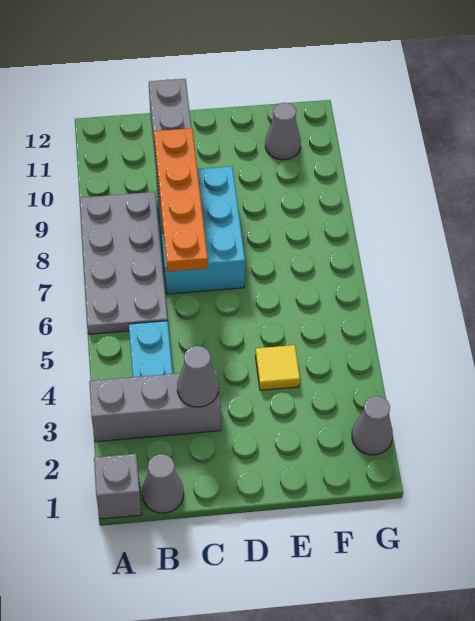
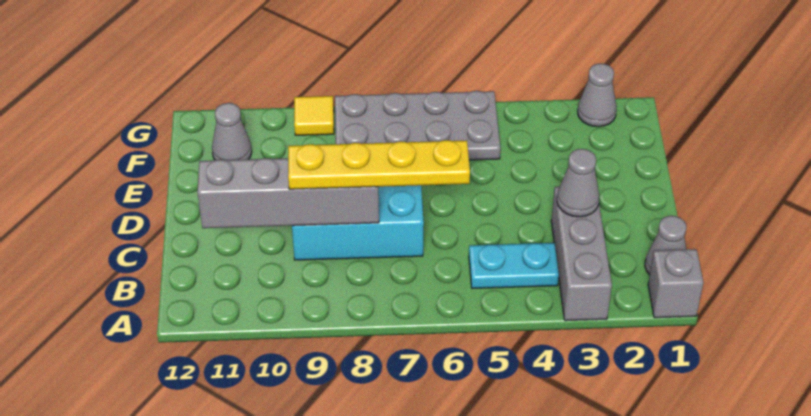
grey plate A6:B9 level 1 -> grey plate F5:G8 level 1
orange plate C6:C9 level 3 -> yellow plate C6:C9 level 3
yellow tile E4 level 1 -> yellow tile G9 level 1

